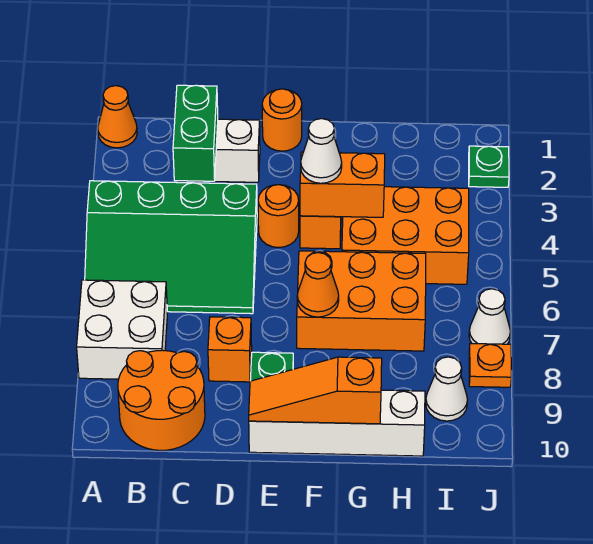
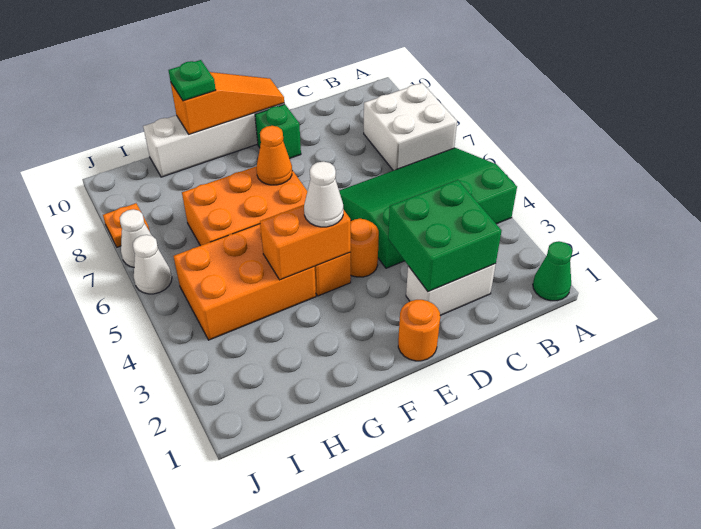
orange cone A1 level 1 -> green cone A1 level 1
orange round brick B9:C10 level 1 -> none
green brick C2:C3 level 2 -> green brick C2:D3 level 2
orange brick D8 level 1 -> none
white cone I9 level 1 -> white cone J6 level 1
green plate J2 level 1 -> green plate G10 level 3

